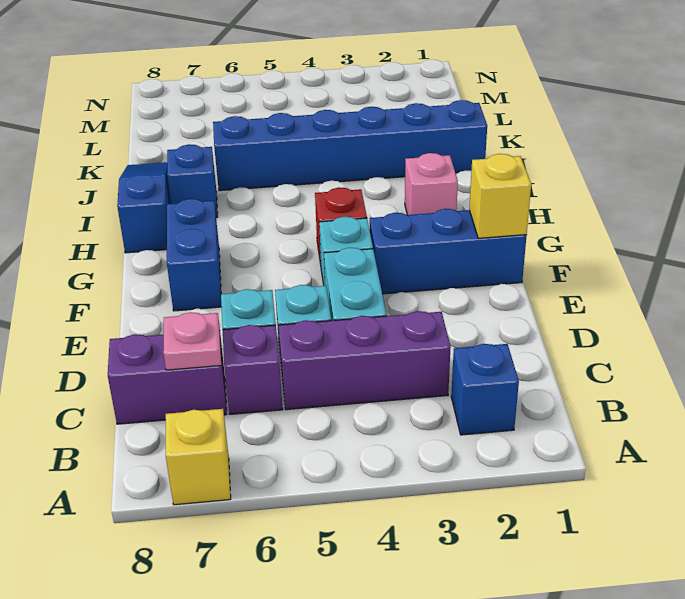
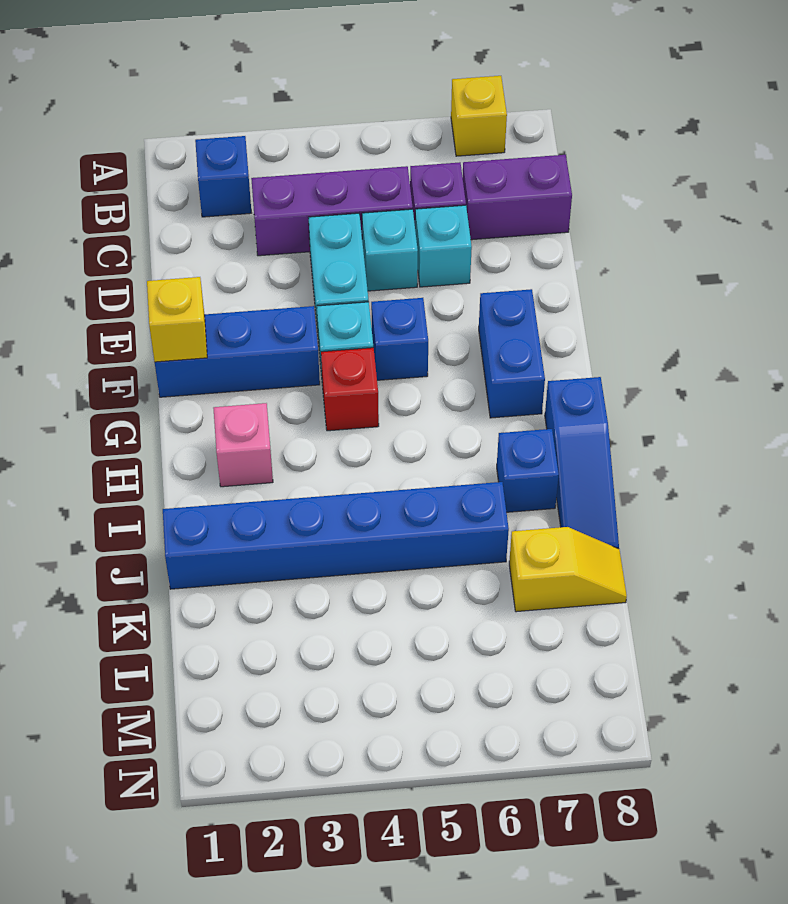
pink plate C7 level 2 -> none
none -> blue brick F5 level 1
none -> yellow slope K7:K8 level 1 top 7

